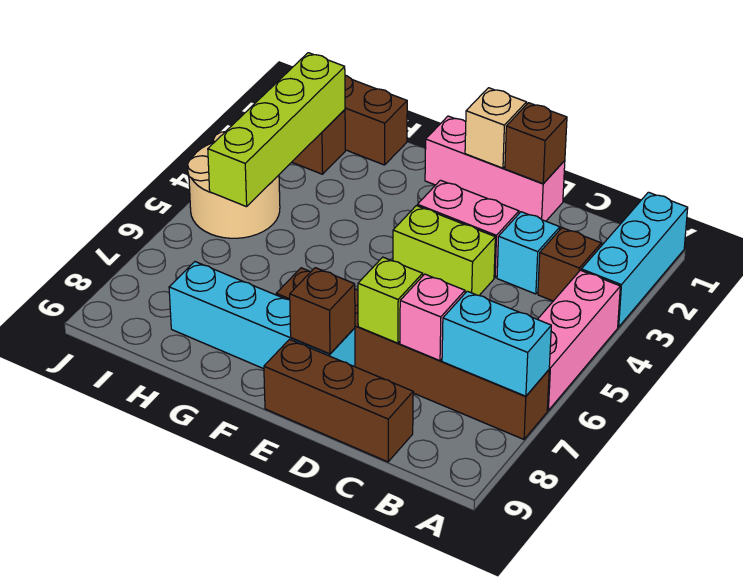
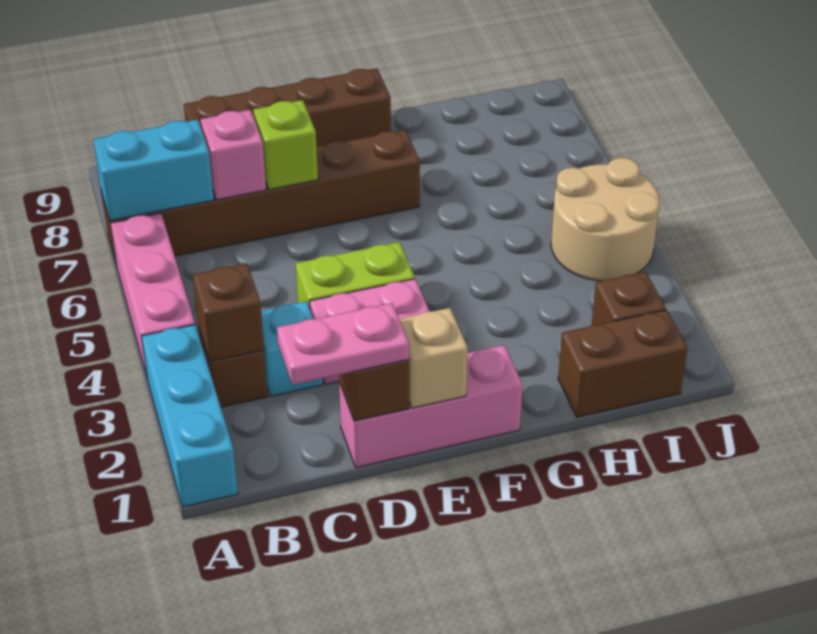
none -> pink plate C1:D1 level 3
brown brick C9:E9 level 1 -> brown brick C9:F9 level 1
cyan brick E8:H8 level 1 -> none
brown brick E8 level 2 -> brown brick B3 level 2
lime brick I2:I5 level 2 -> none

